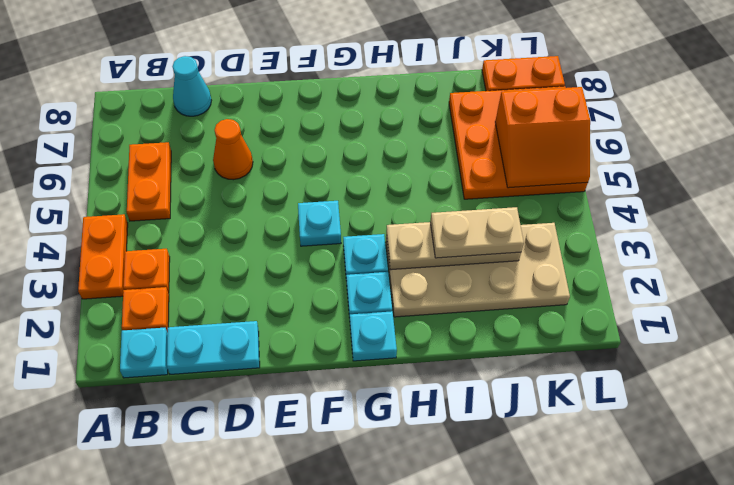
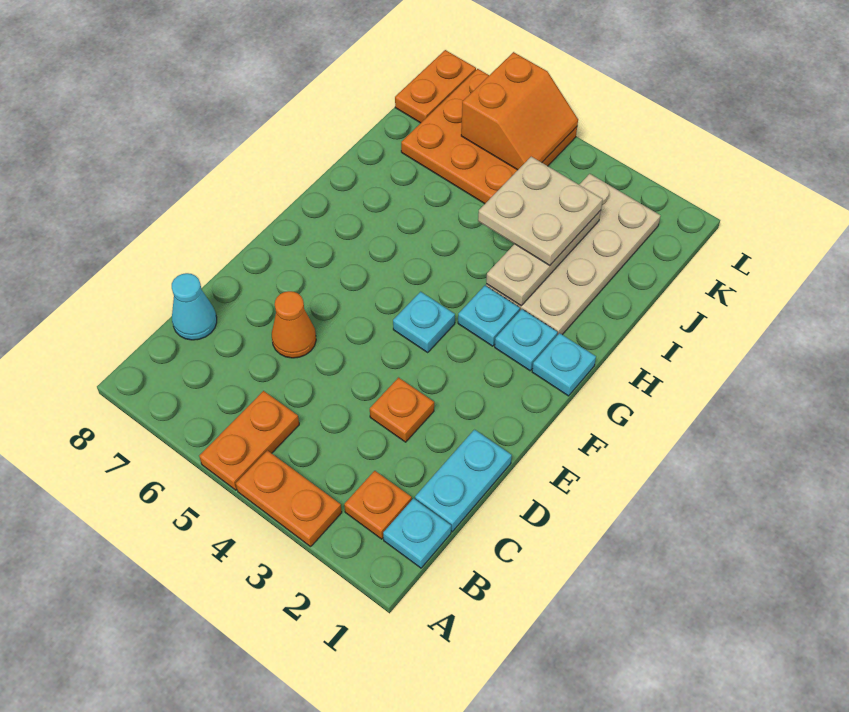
orange plate B3 level 1 -> orange plate D3 level 1
orange plate B5:B6 level 1 -> orange plate A5:B5 level 1
tan plate I3:J3 level 3 -> tan plate I3:J4 level 3

